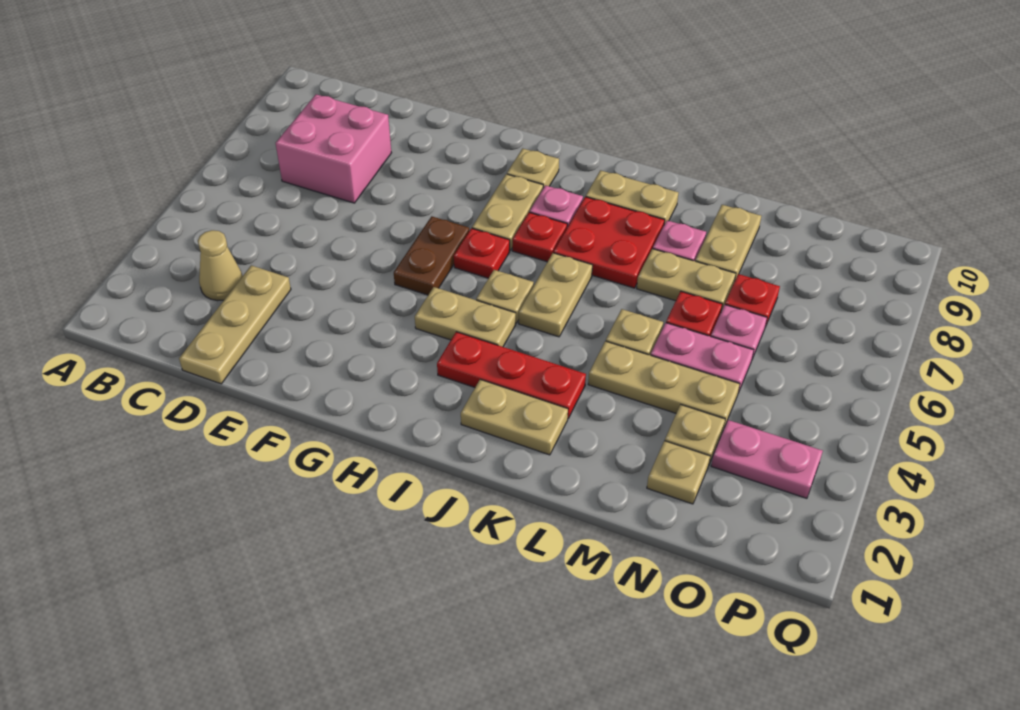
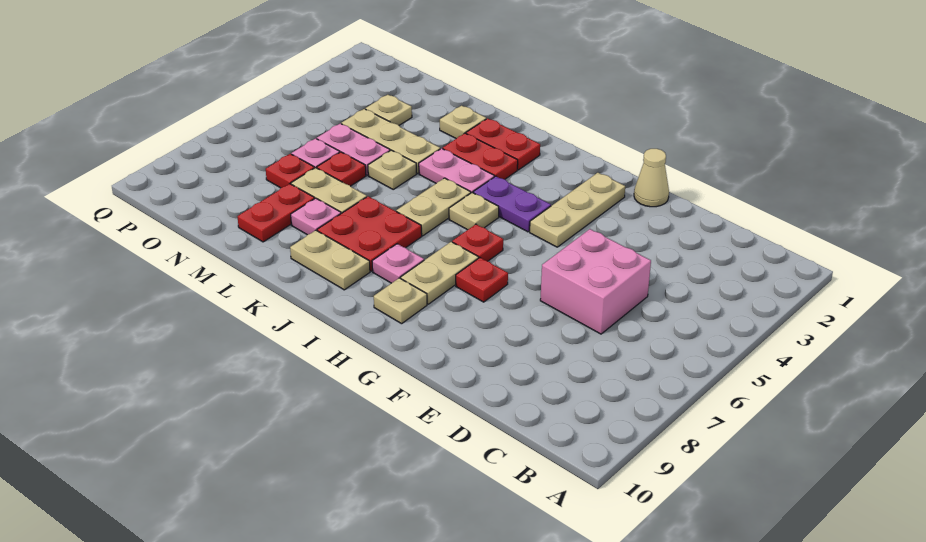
tan cone C3 level 1 -> tan cone F1 level 1
pink brick C7:D8 level 1 -> pink brick D5:E6 level 1
tan plate D1:D3 level 1 -> tan plate G2:G4 level 1
brown plate G5:G6 level 1 -> none
tan plate H4:I4 level 1 -> purple plate H4:I4 level 1
red plate I3:K3 level 1 -> red plate J3:K3 level 1
red plate I7 level 1 -> red plate G7 level 1
tan plate J2:K2 level 1 -> red plate J2:K2 level 1
tan plate M8:M9 level 1 -> red plate M8:M9 level 1
tan plate N2 level 1 -> tan plate L2 level 1
pink plate O3:P3 level 1 -> pink plate J4:K4 level 1

